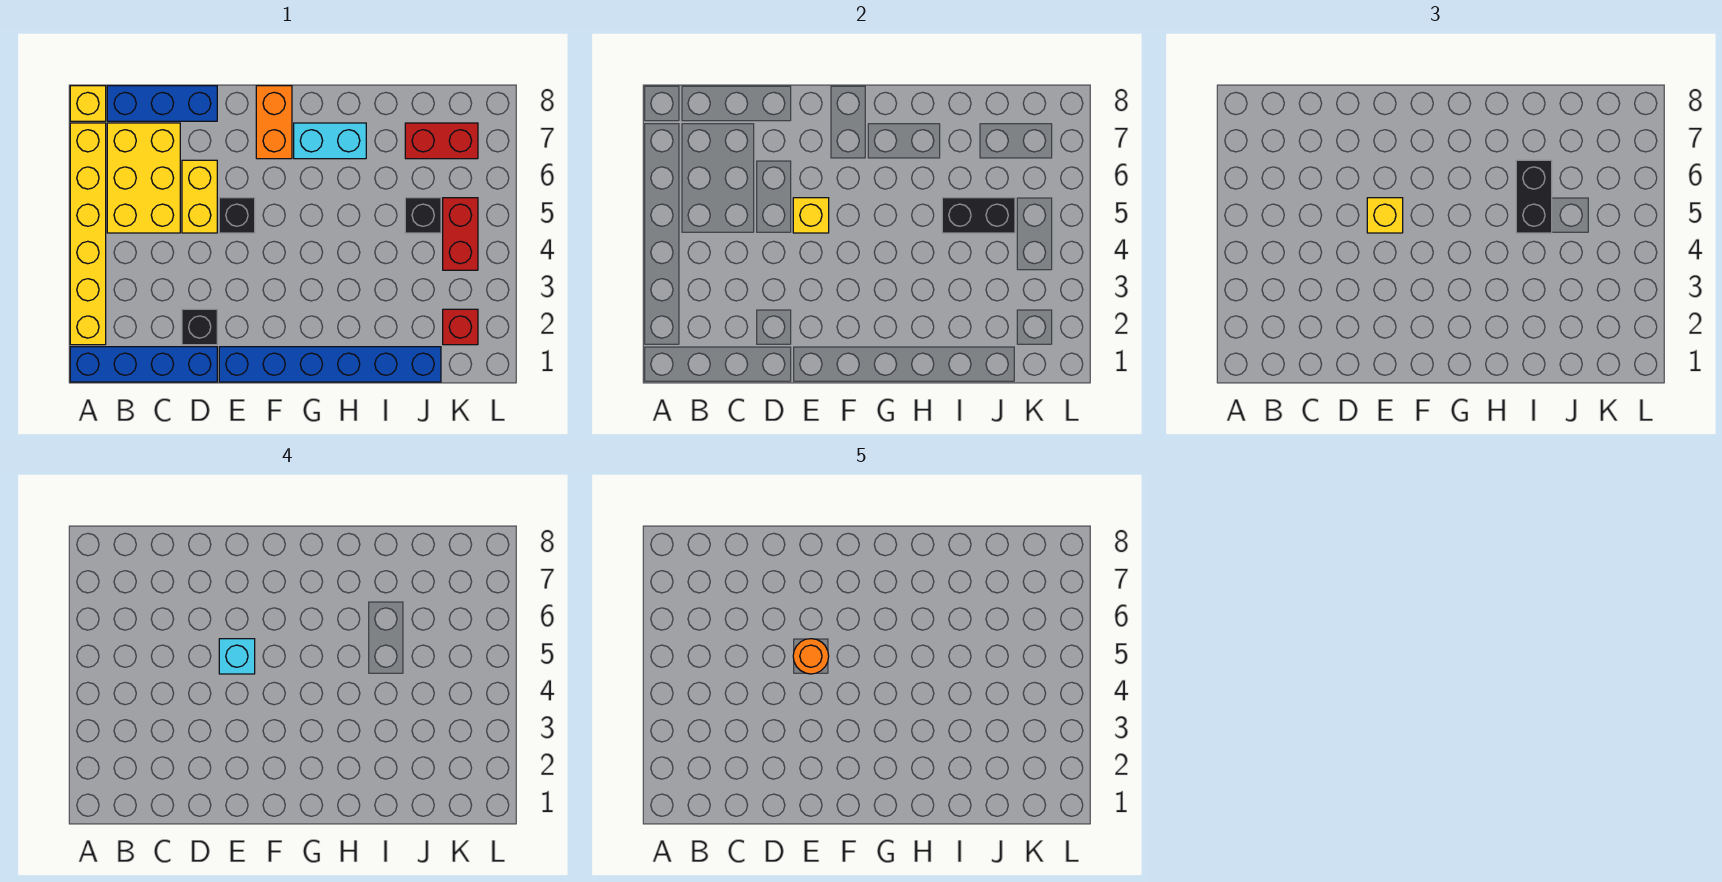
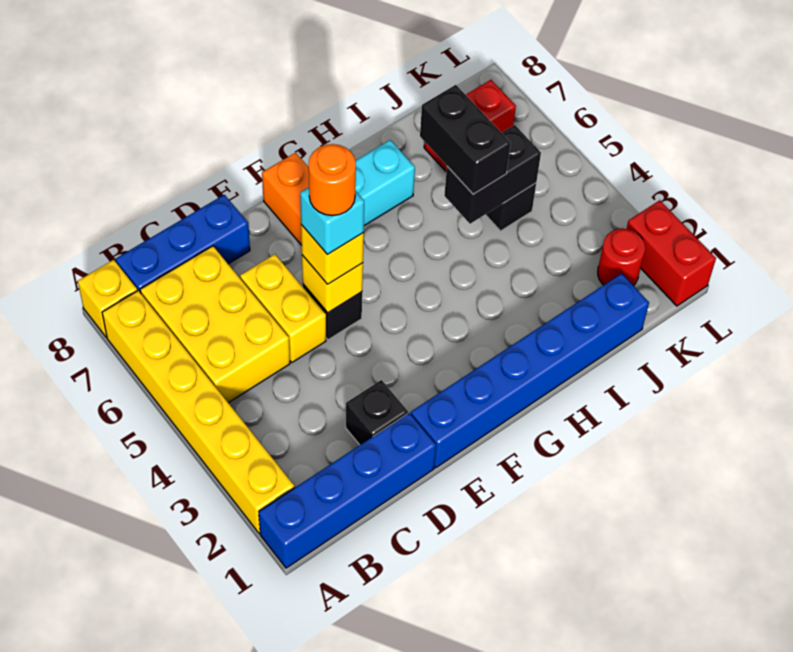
red brick K2 level 1 -> red round brick K2 level 1
red brick K4:K5 level 1 -> red brick L1:L2 level 1

